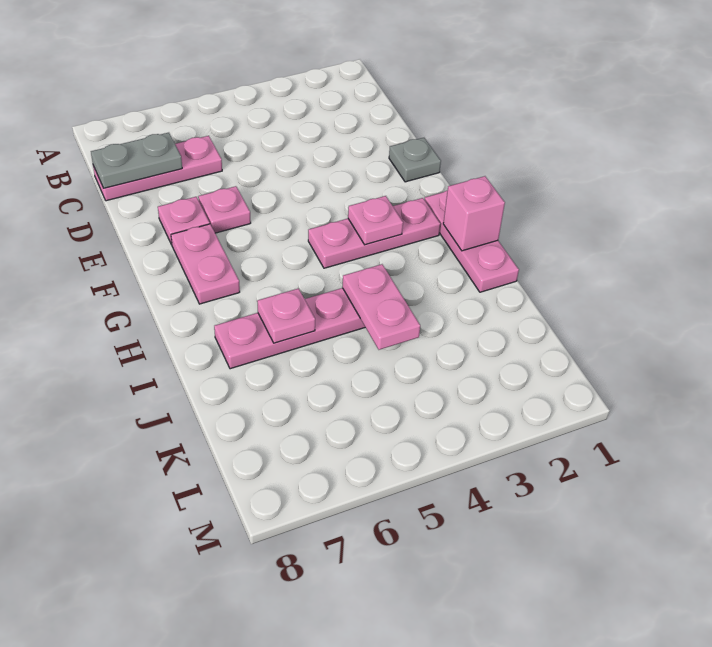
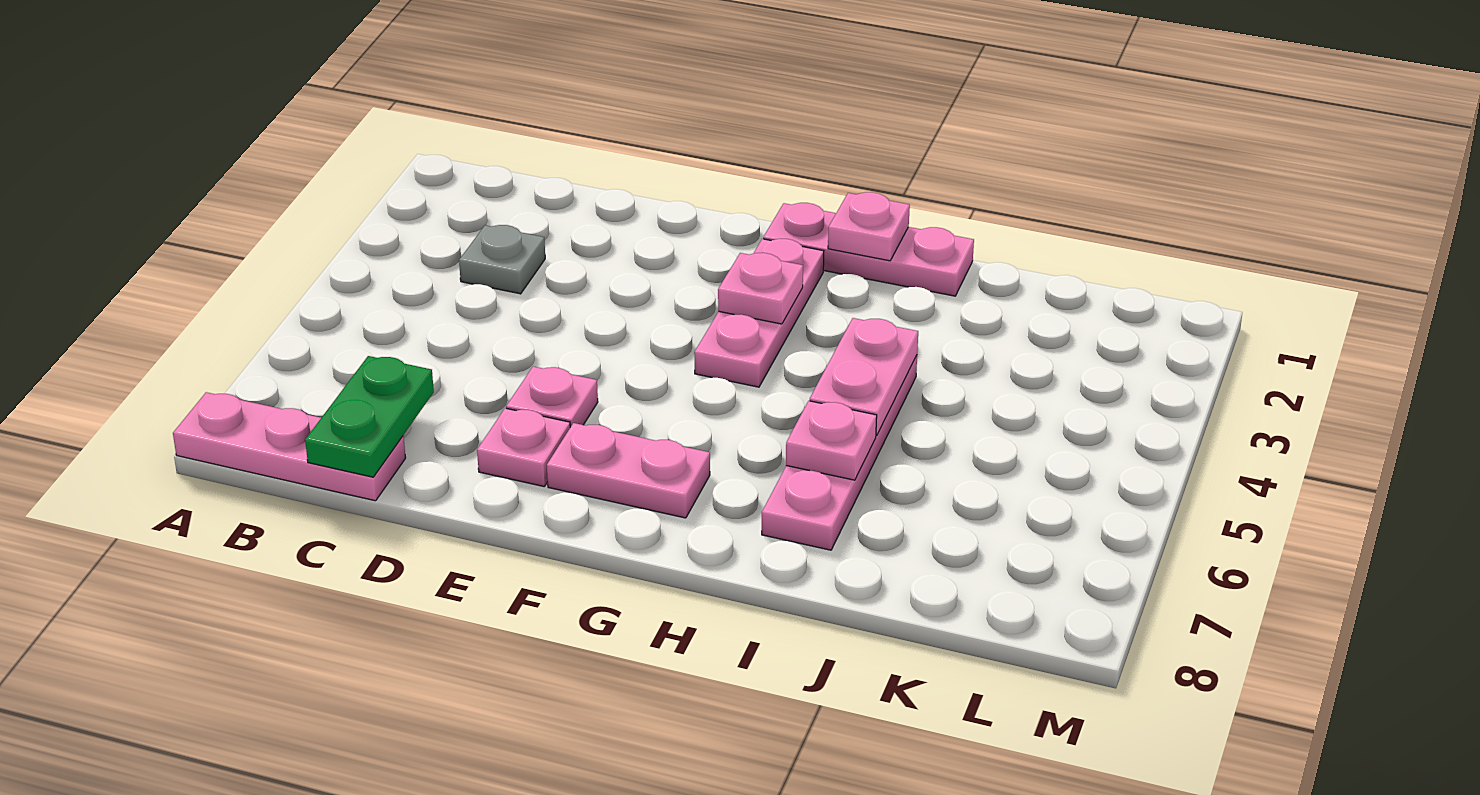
pink plate C6:C8 level 1 -> pink plate A8:C8 level 1
grey plate C7:C8 level 2 -> green plate C7:C8 level 2
grey plate E1 level 1 -> grey plate C3 level 1
pink brick H1 level 2 -> pink plate H1 level 2
pink plate I4:J4 level 2 -> pink plate I4:I5 level 2

